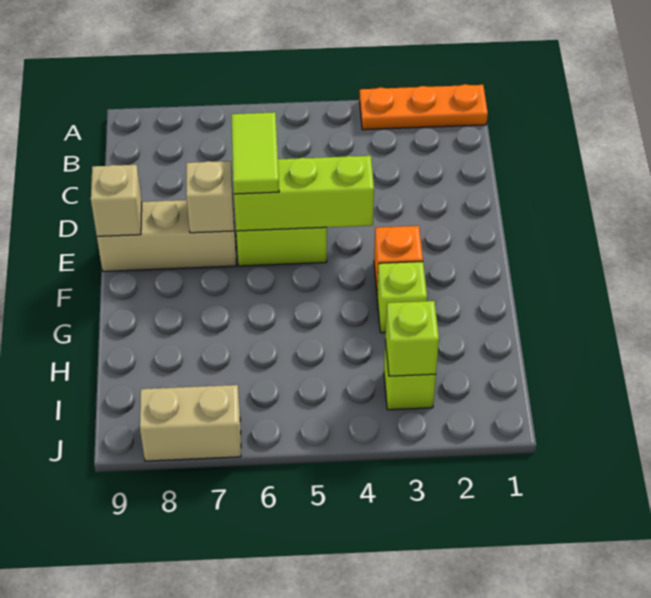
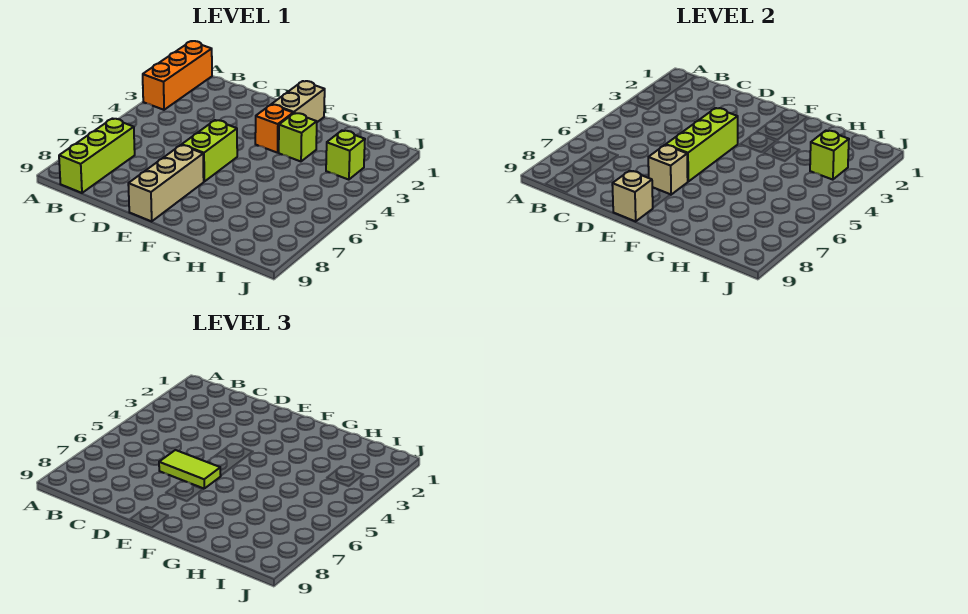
orange plate A1:A3 level 1 -> orange brick A1:A3 level 1
none -> lime brick B7:B9 level 1
tan brick J7:J8 level 1 -> tan brick F1:F2 level 1

